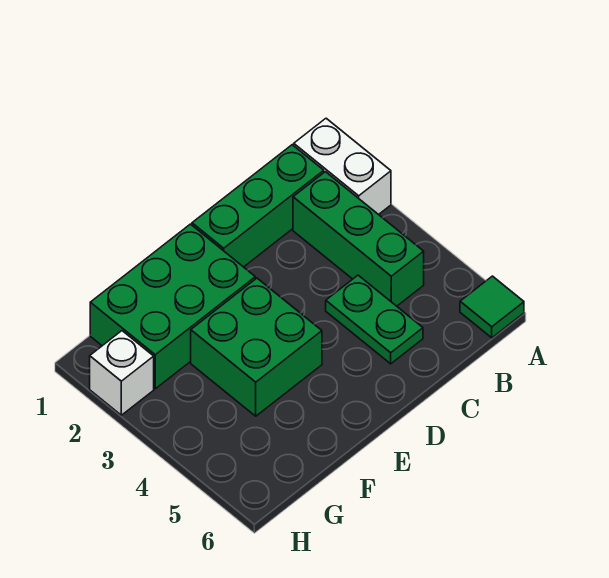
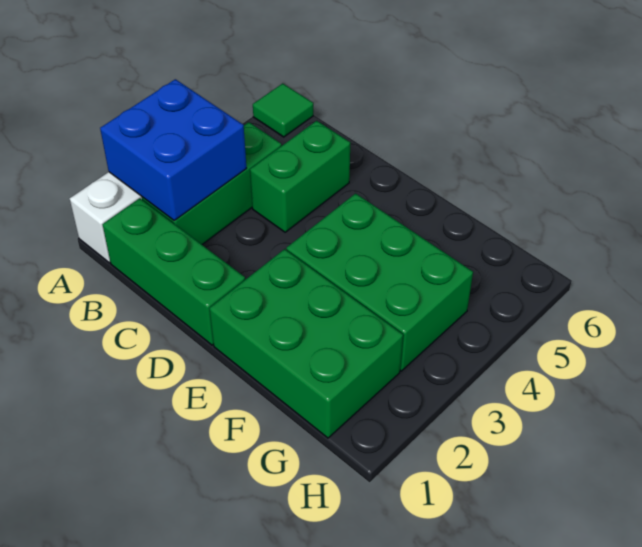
none -> blue brick A2:B3 level 2
green plate C4:C5 level 1 -> green brick C4:C5 level 1
green brick E3:F4 level 1 -> green brick E3:G4 level 1
white brick H2 level 1 -> none

